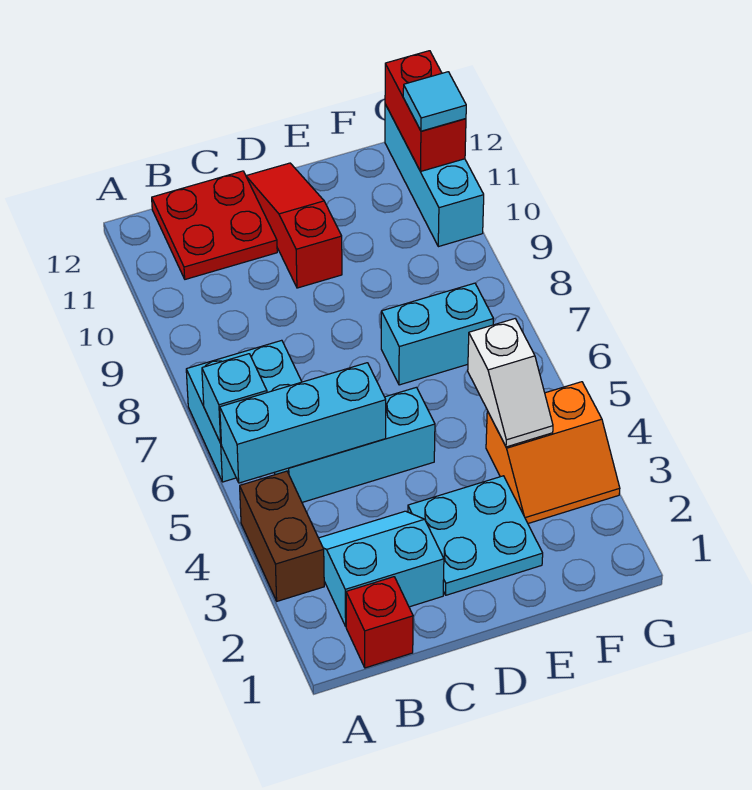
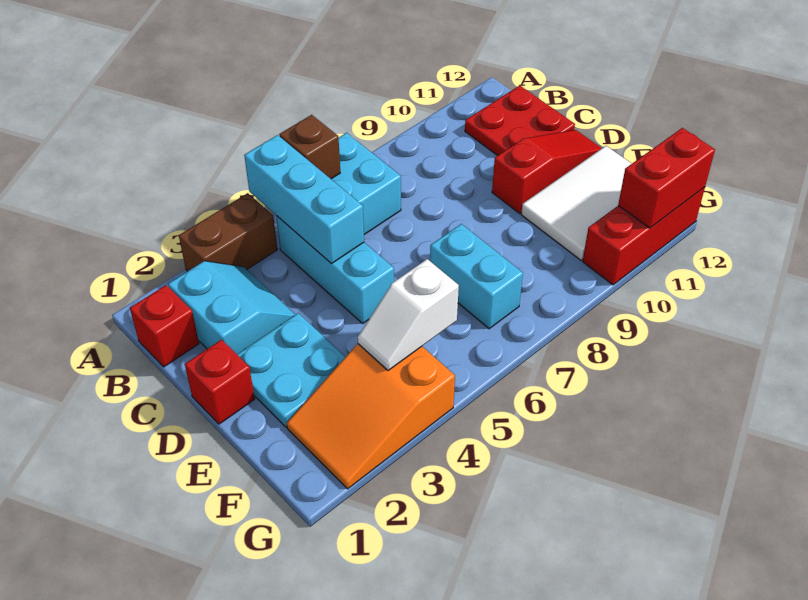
cyan brick A6 level 2 -> brown brick A6 level 2
none -> red brick D1 level 1
none -> white tile E10:F12 level 1
orange slope F3:G4 level 1 top 4 -> orange slope F2:G4 level 1 top 4
cyan brick G10:G12 level 1 -> red brick G10:G12 level 1
cyan tile G11 level 3 -> none

